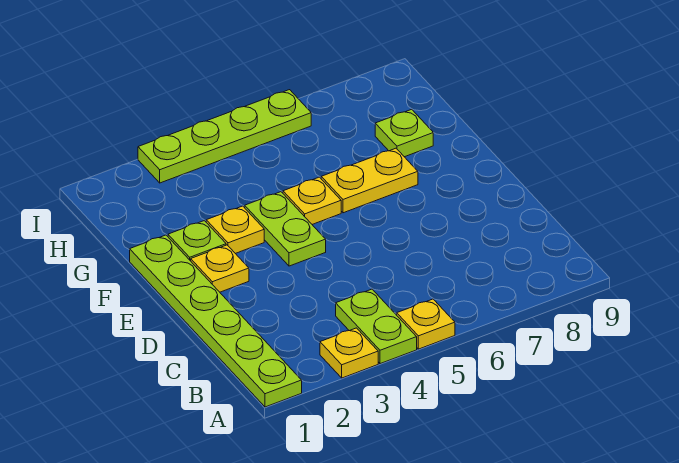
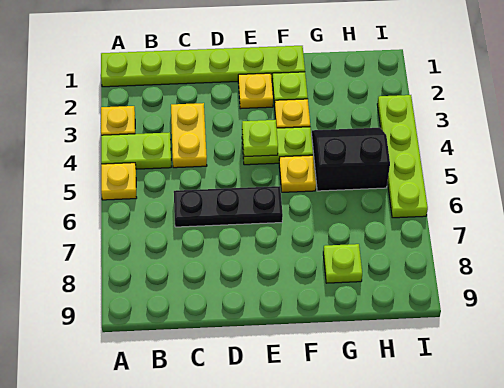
none -> black plate C6:E6 level 1
none -> lime plate E4 level 2
yellow plate F6:F7 level 1 -> yellow plate C3:C4 level 1
none -> black slope G4:H5 level 1 top 5

